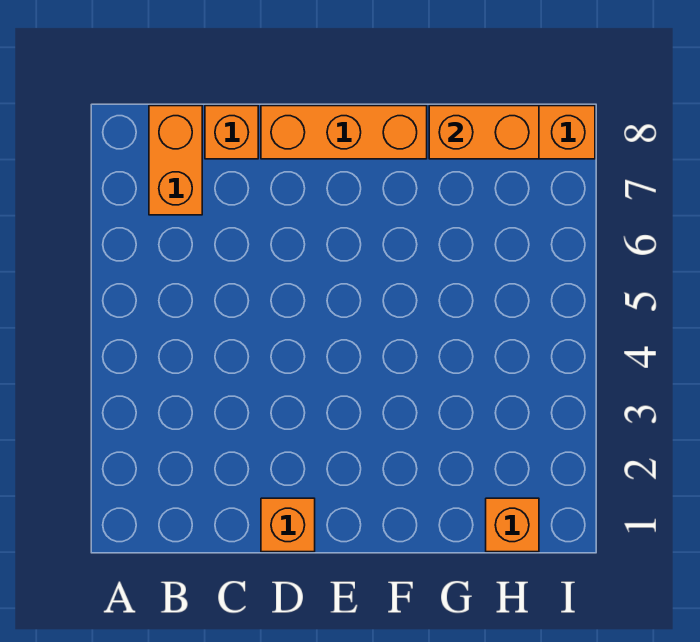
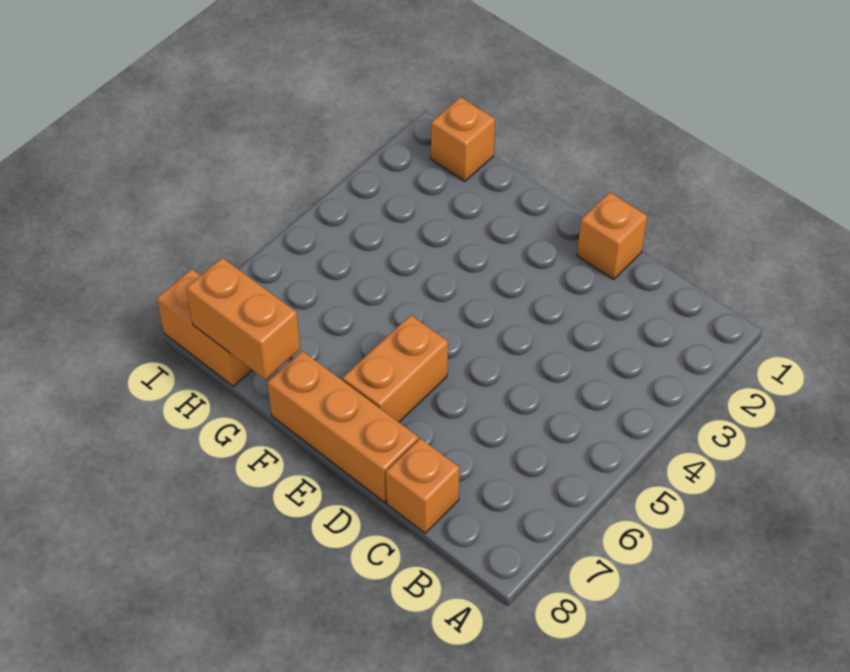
orange brick B7:B8 level 1 -> orange brick E6:E7 level 1

